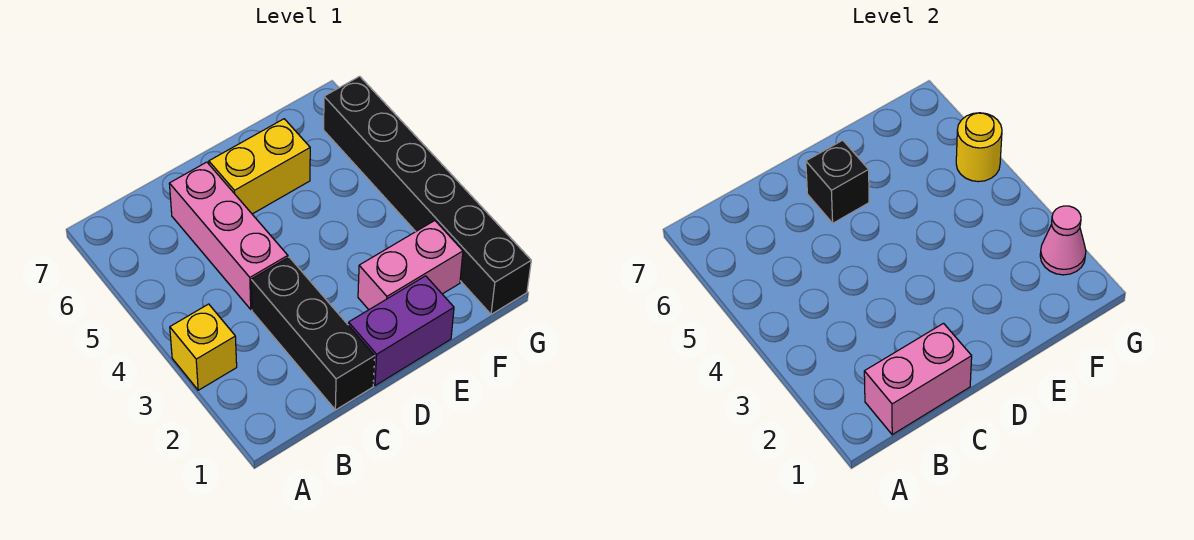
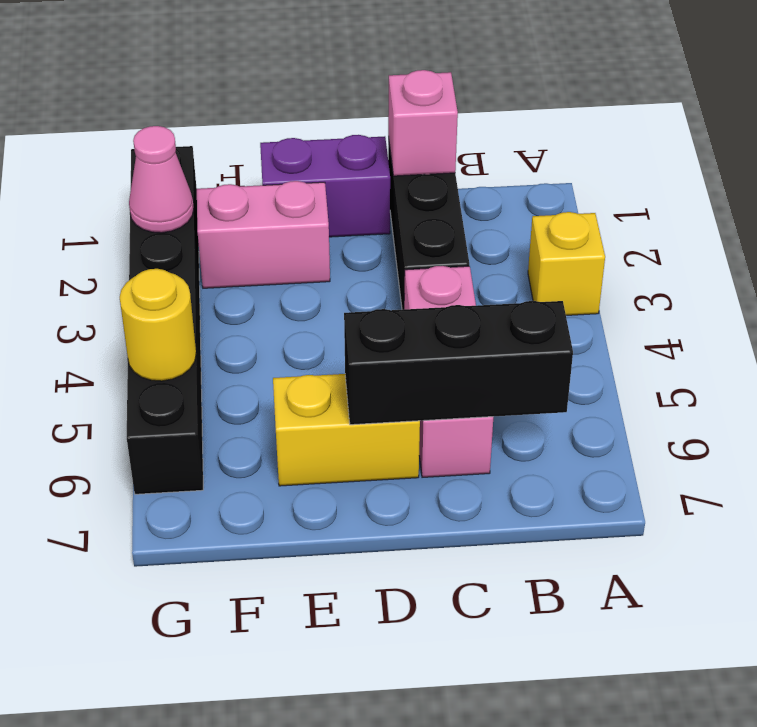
pink brick B1:C1 level 2 -> pink brick C1 level 2
black brick D6 level 2 -> black brick B6:D6 level 2

